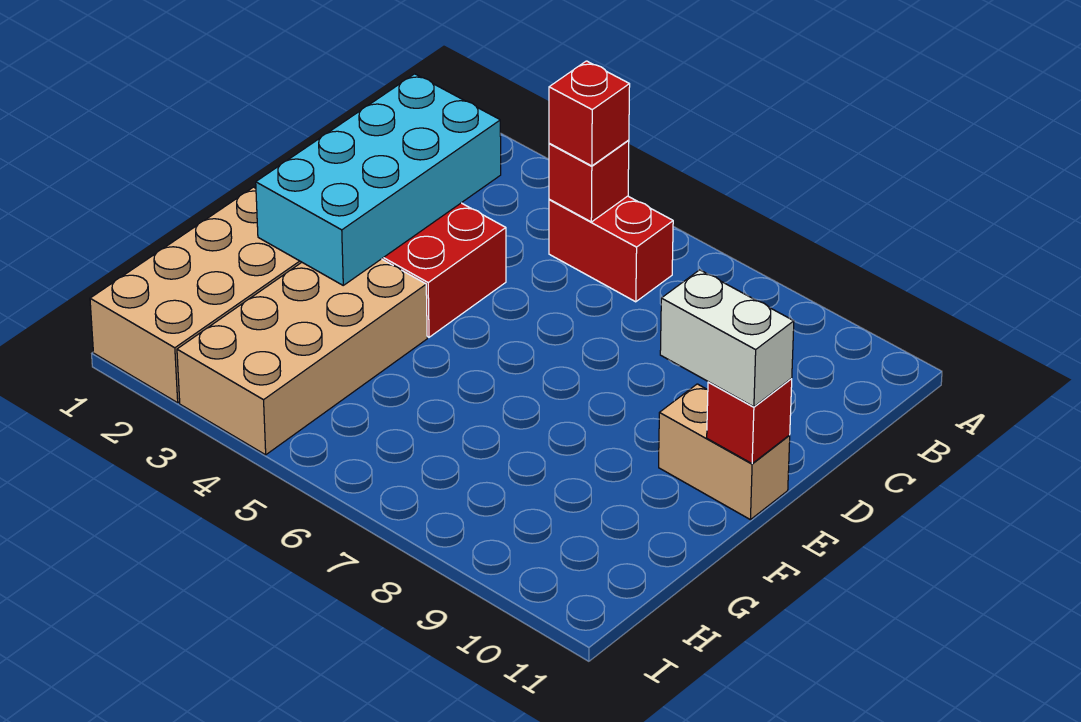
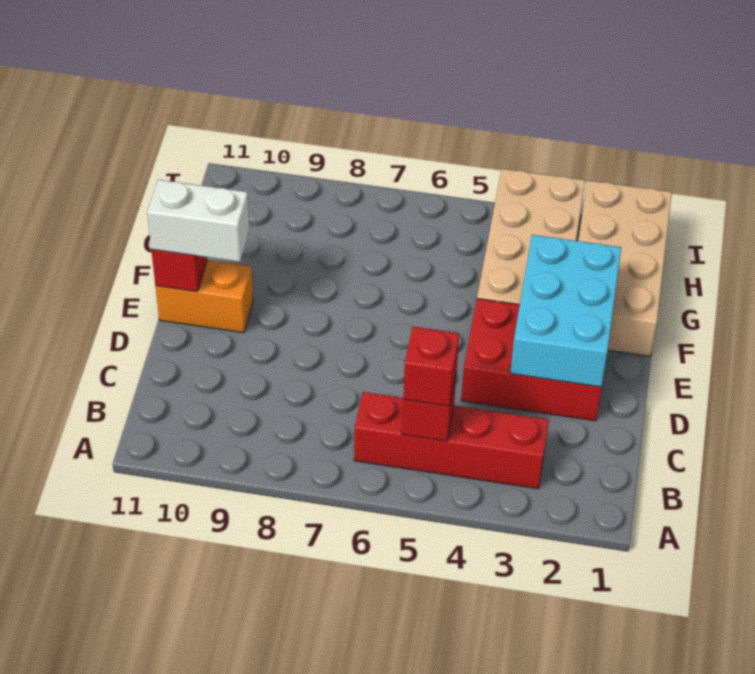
red brick B5:B6 level 1 -> red brick B3:B6 level 1
cyan brick C2:F3 level 2 -> cyan brick D2:F3 level 2
tan brick E10:E11 level 1 -> orange brick E10:E11 level 1

